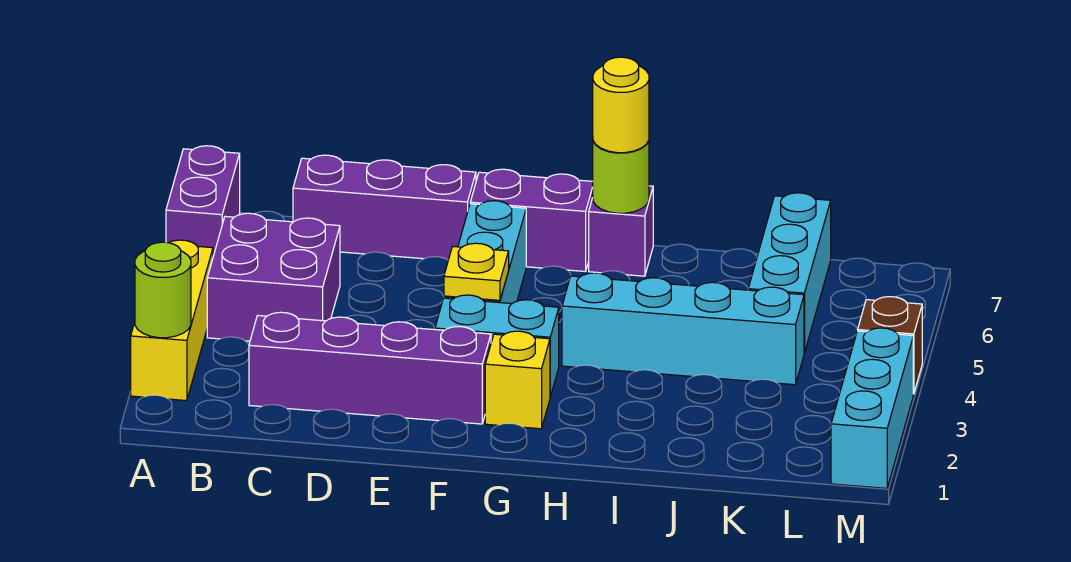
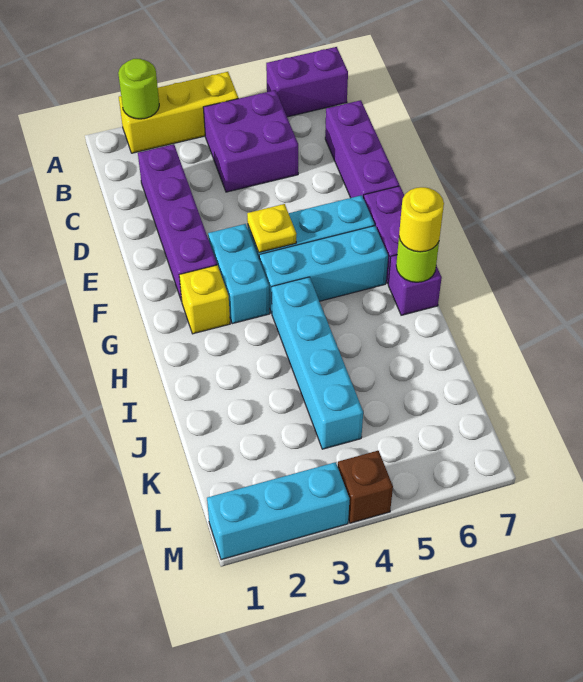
cyan brick K5:K7 level 1 -> cyan brick G4:G6 level 1

